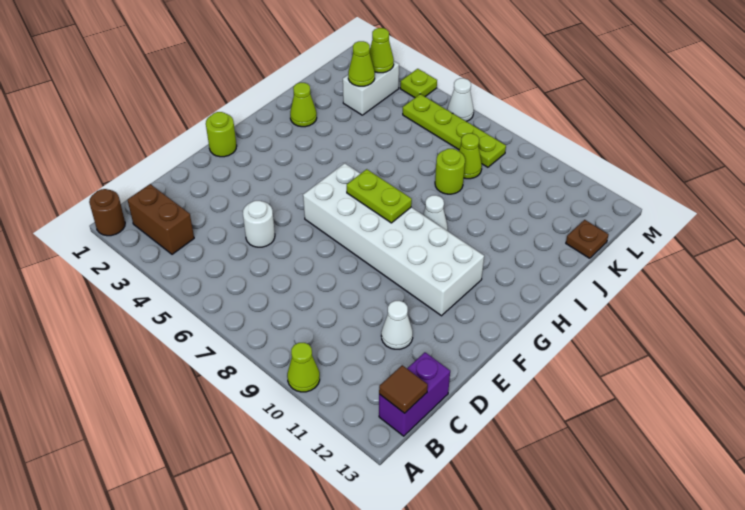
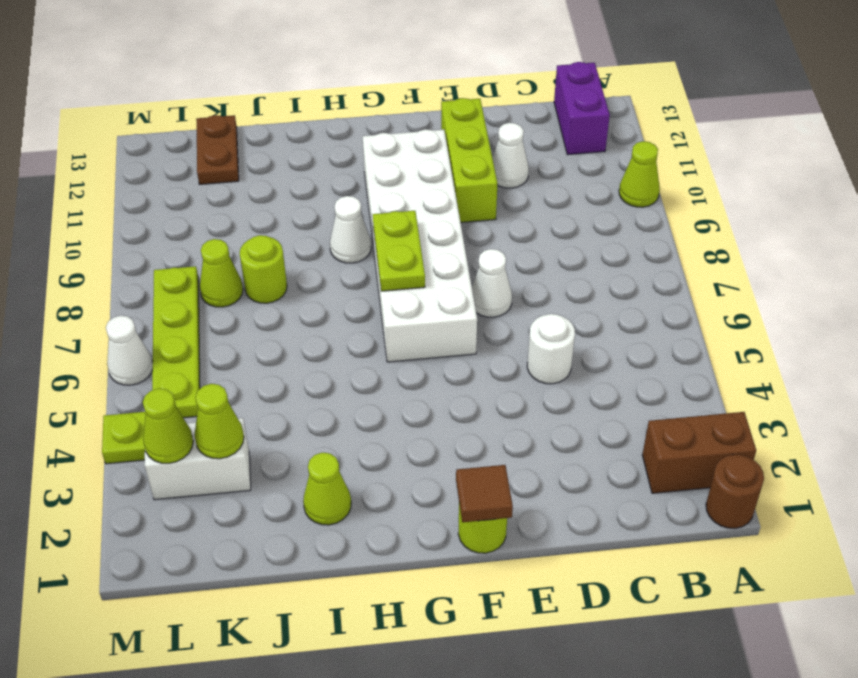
brown brick B2:B3 level 1 -> brown brick A2:B2 level 1
purple brick B13:C13 level 1 -> purple brick B12:B13 level 1
brown tile B13 level 2 -> brown tile F1 level 2
none -> white cone E7 level 1
none -> lime brick E10:E12 level 1
brown plate K13 level 1 -> brown plate K12:K13 level 1

